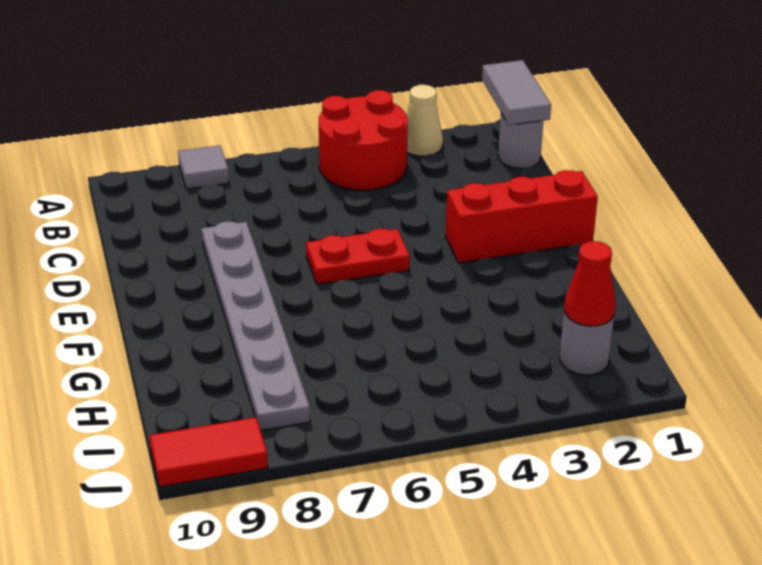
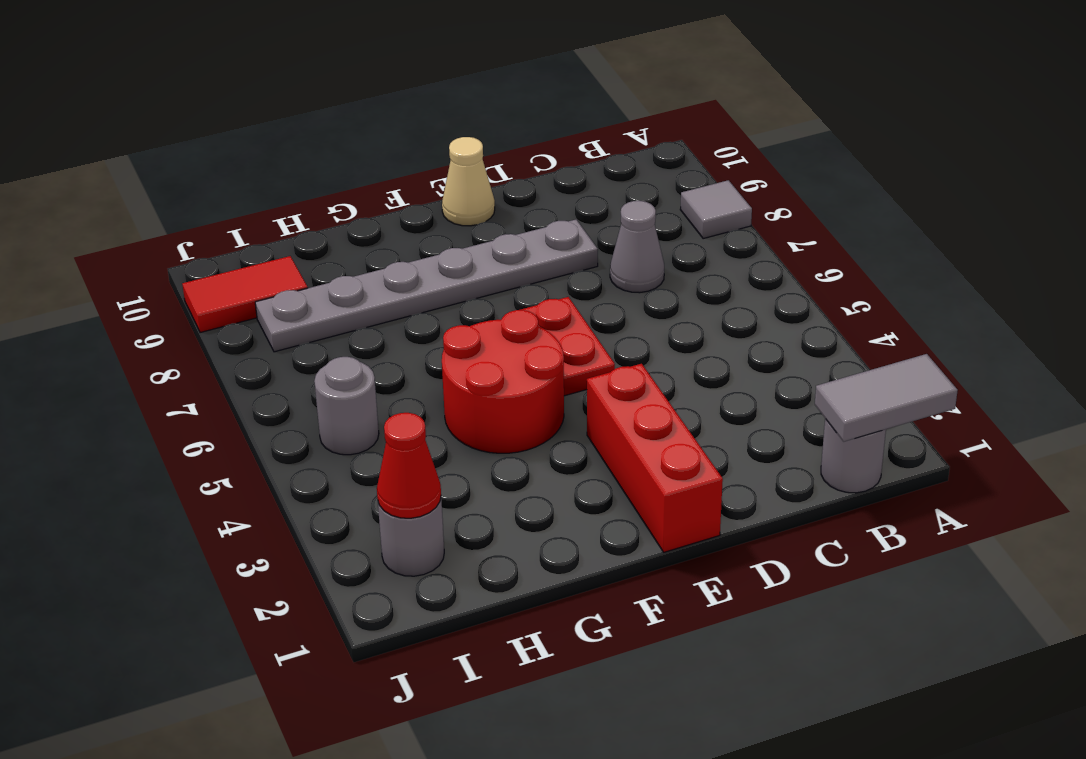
tan cone A3 level 1 -> tan cone E10 level 1
red round brick A4:B5 level 1 -> red round brick F4:G5 level 1
none -> grey cone C7 level 1
none -> grey round brick I5 level 1
red tile J9:J10 level 1 -> red tile I9:J9 level 1

